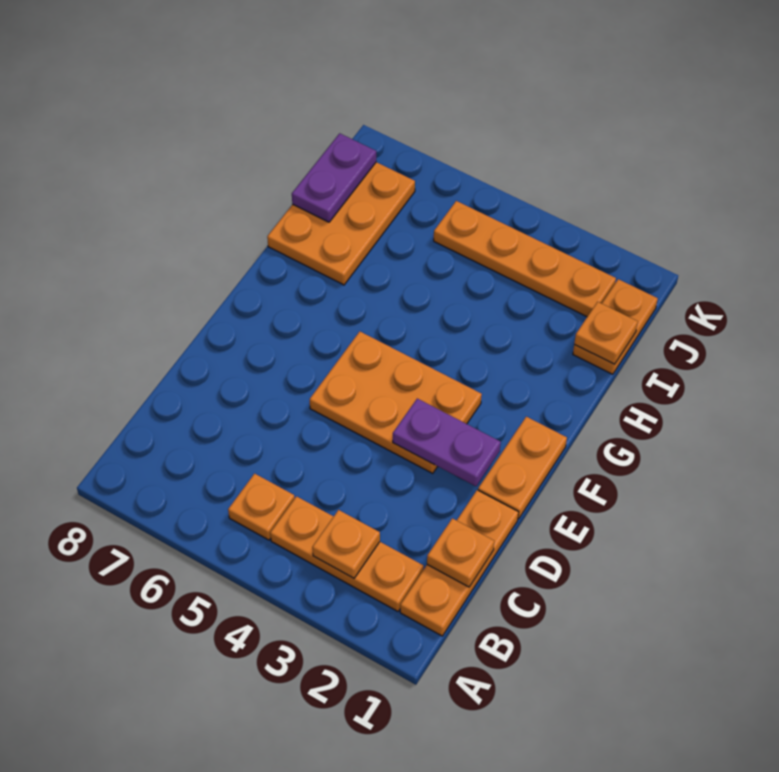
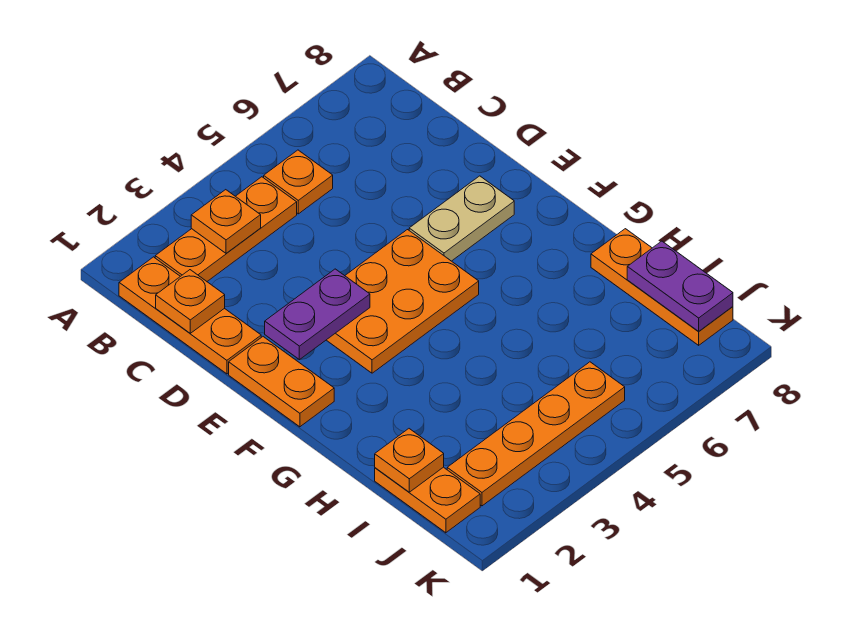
none -> tan plate E6:E7 level 1
orange plate H7:J8 level 1 -> orange plate H8:J8 level 1

